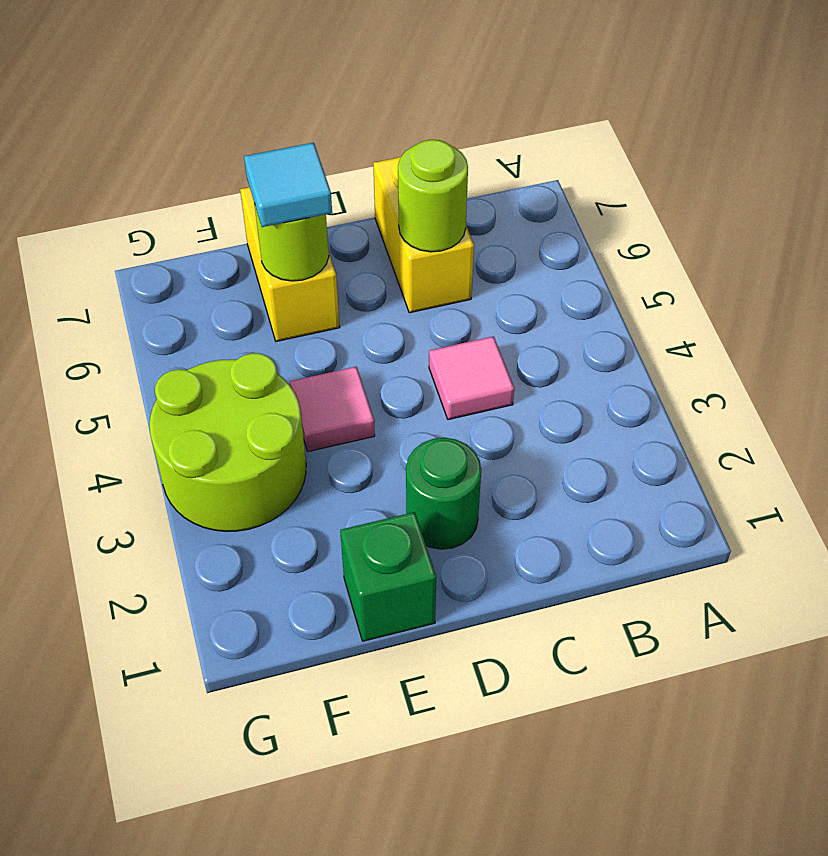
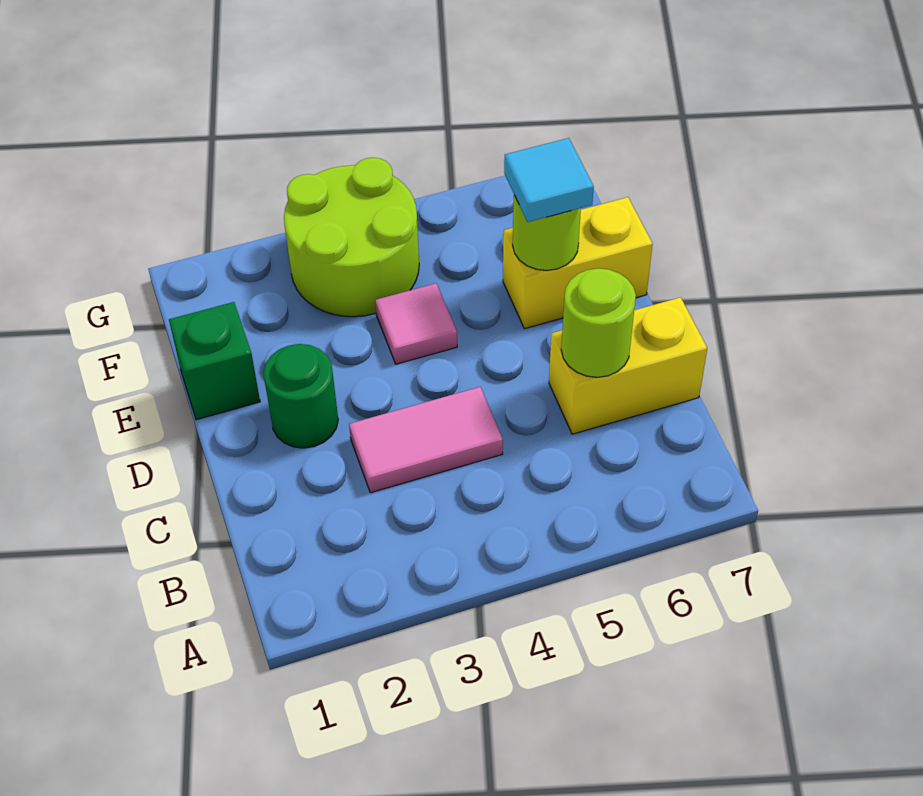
pink tile C4 level 1 -> pink tile C3:C4 level 1

